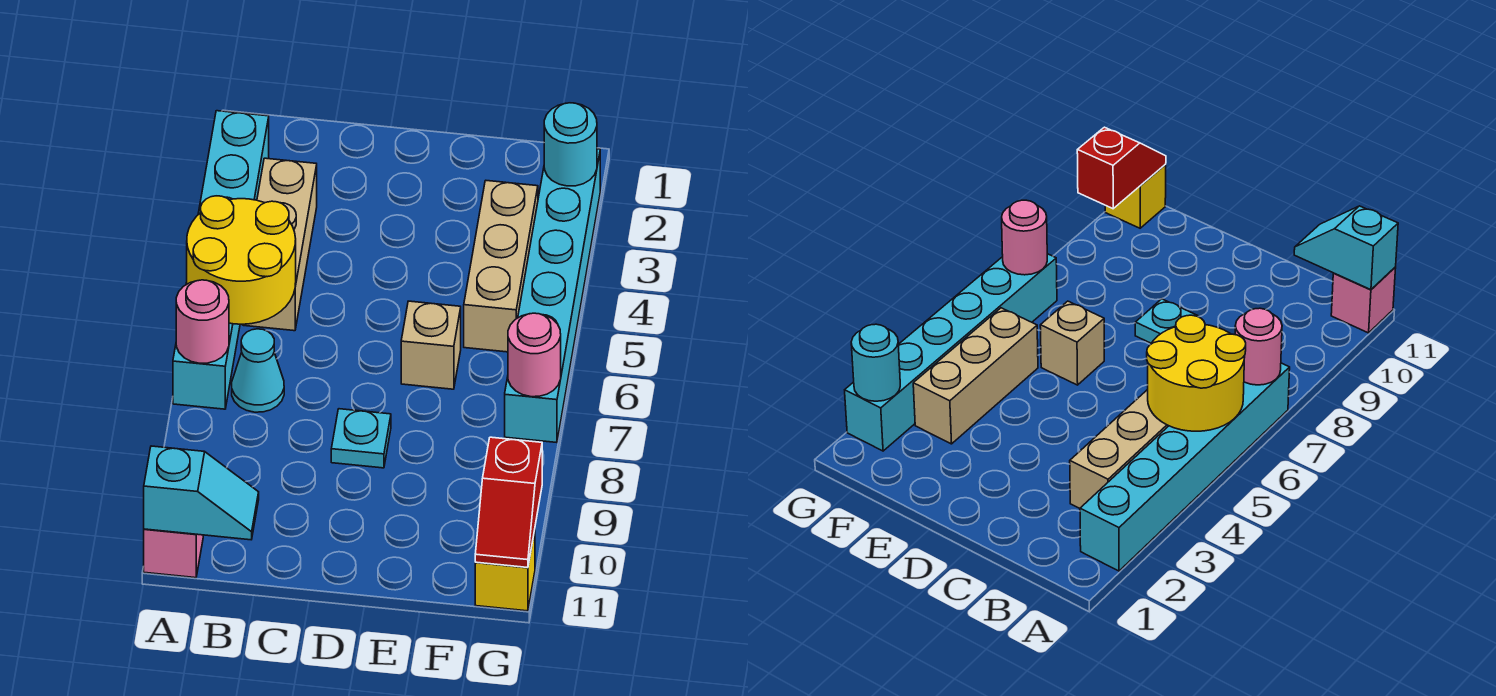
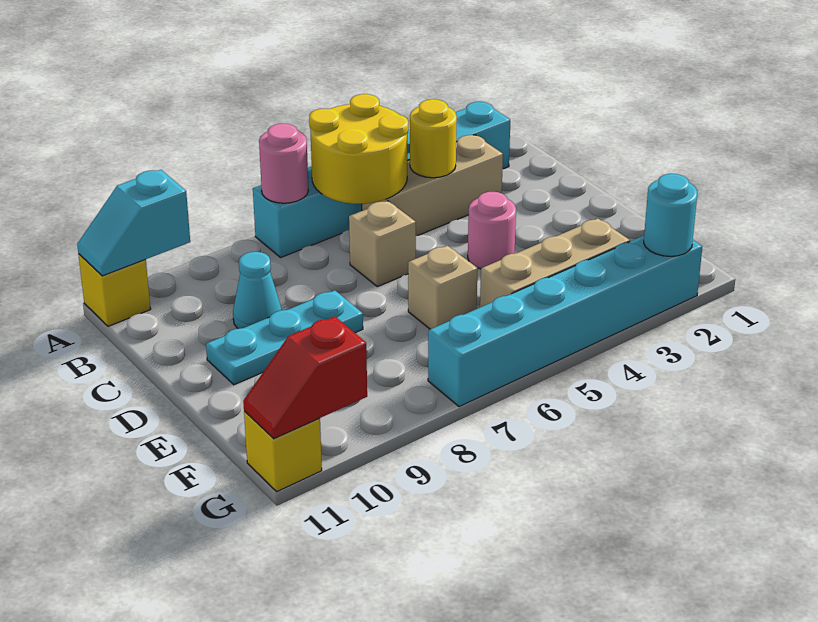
pink brick A11 level 1 -> yellow brick A11 level 1
cyan slope A11:B11 level 2 top A -> cyan slope A10:A11 level 2 top 10
none -> yellow round brick B4 level 2
cyan cone B7 level 1 -> cyan cone C9 level 1
none -> tan brick C6 level 1
cyan plate D8 level 1 -> cyan plate D8:D10 level 1
pink round brick G7 level 2 -> pink round brick D4 level 1

